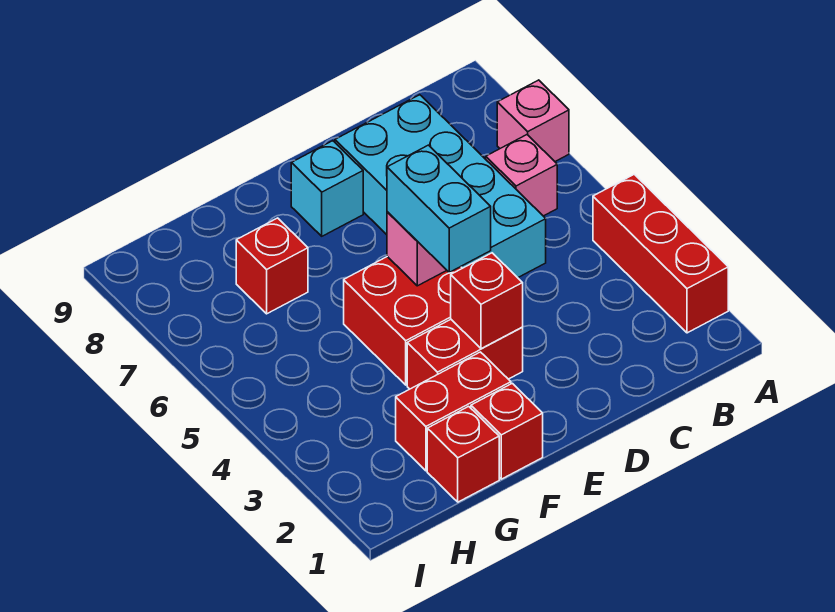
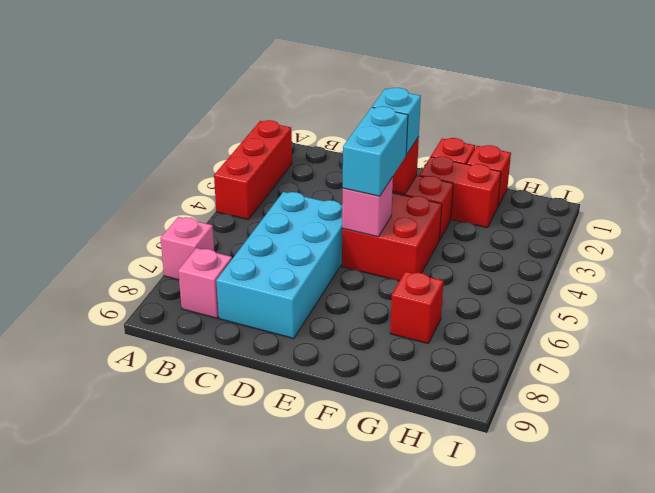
pink brick B6 level 1 -> pink brick B8 level 1
cyan brick E8 level 1 -> cyan brick E3 level 3

